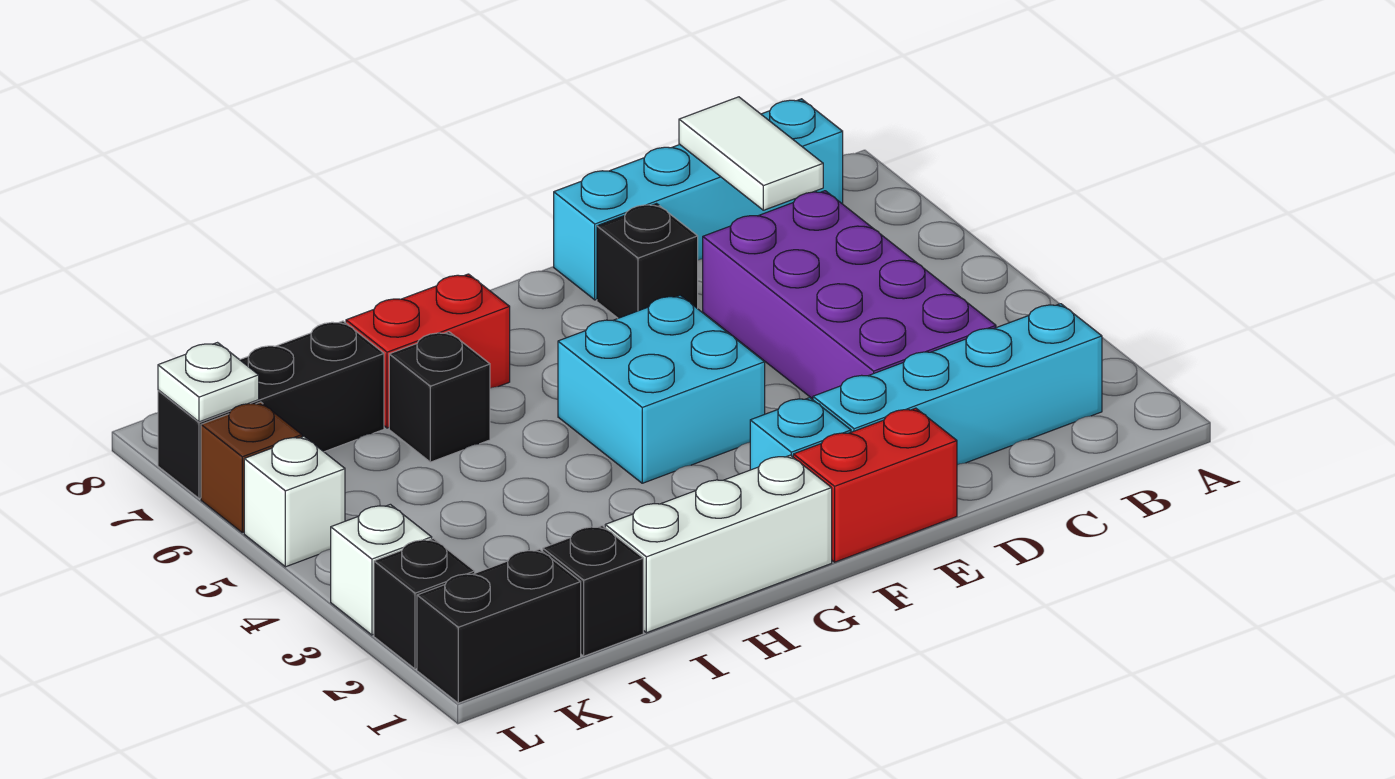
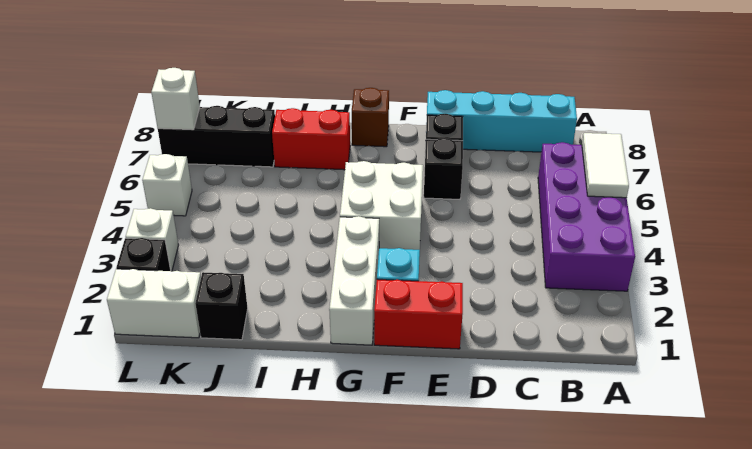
cyan brick B2:E2 level 1 -> none
purple brick C3:D6 level 1 -> purple brick A3:B6 level 1
white tile C7:C8 level 2 -> white tile A5:A6 level 2
cyan brick F4:G5 level 1 -> white brick F4:G5 level 1
white brick G1:I1 level 1 -> white brick G1:G3 level 1
black brick I6 level 1 -> black brick E6 level 1
black brick K1:L1 level 1 -> white brick K1:L1 level 1
brown brick L6 level 1 -> brown brick G8 level 1
white plate L7 level 2 -> white brick L7 level 2

